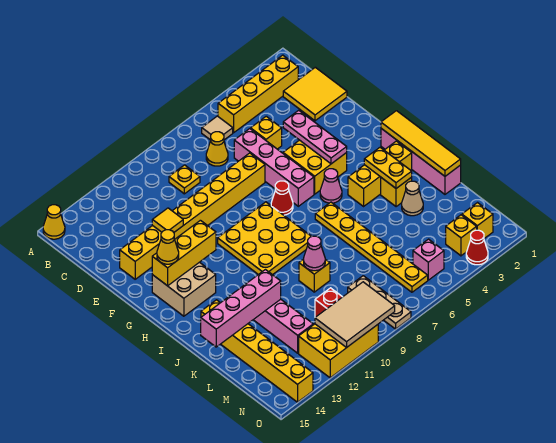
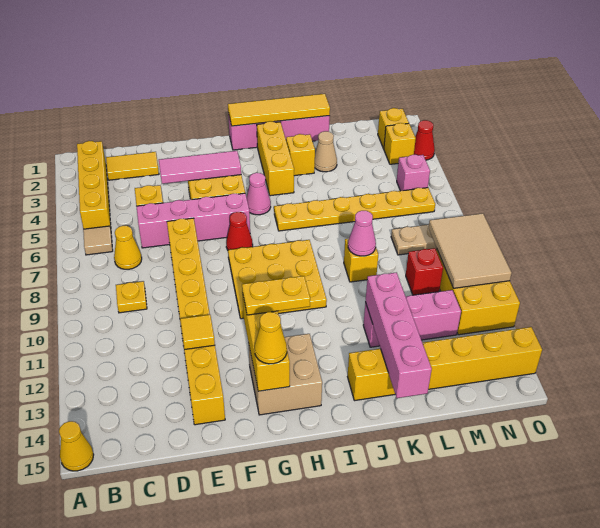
yellow tile C1:D2 level 1 -> yellow tile C2:D2 level 1
pink plate E4:G4 level 2 -> pink tile E4:G4 level 2
yellow plate I3:J3 level 2 -> yellow plate G12:H12 level 3

